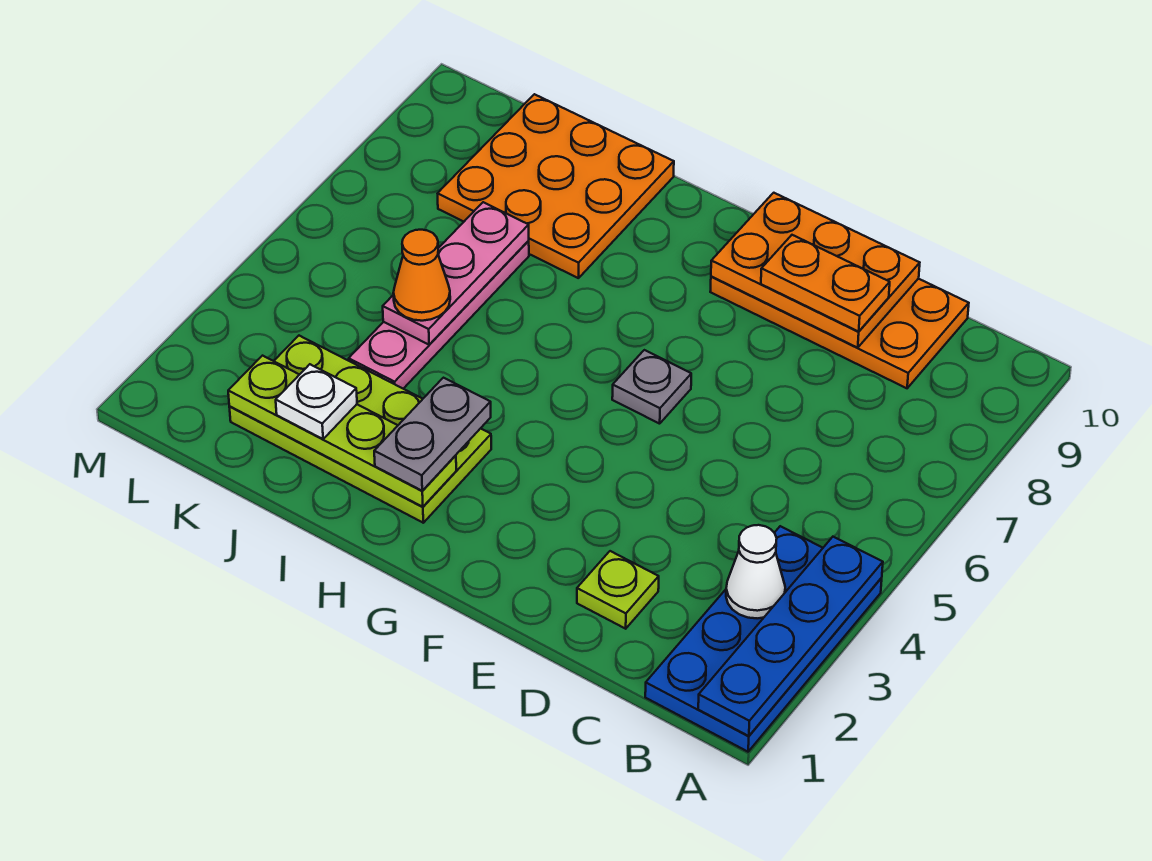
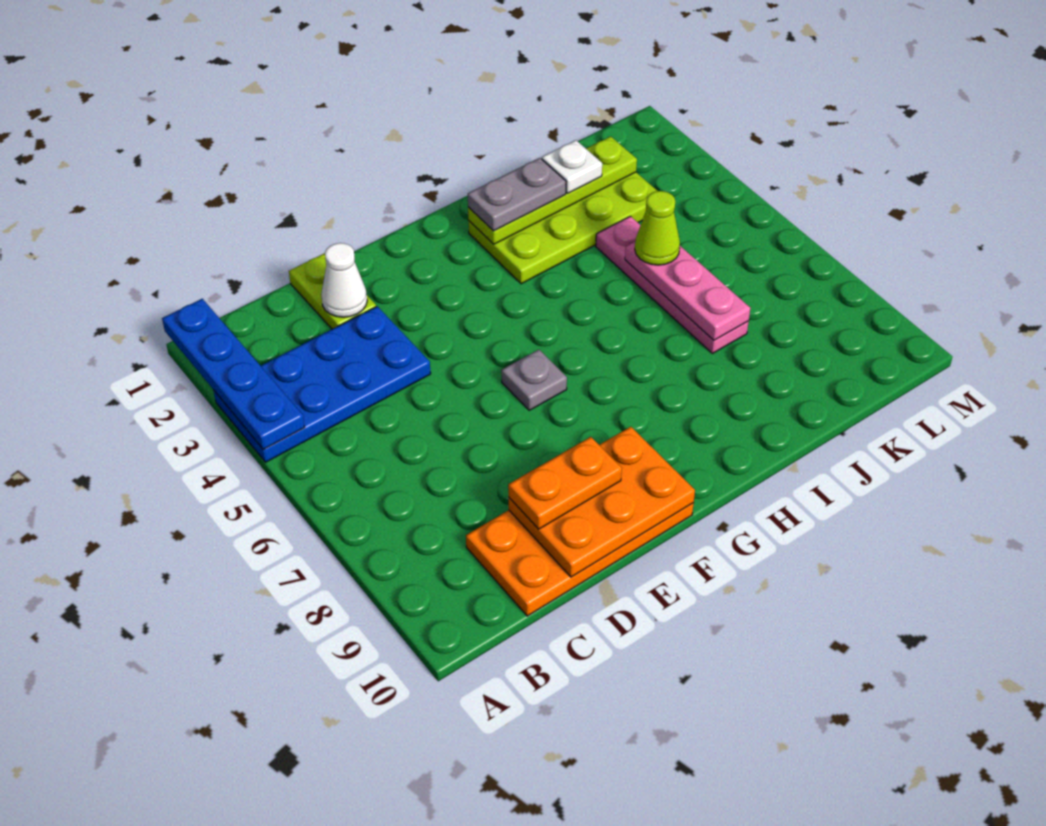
blue plate A1:B4 level 1 -> blue plate A3:D4 level 1
white cone B3 level 2 -> white cone D2 level 2
lime plate D2 level 1 -> lime plate D1:D2 level 1
grey plate H2:H3 level 3 -> grey plate H2:I2 level 3
orange plate I8:K10 level 1 -> none
orange cone J5 level 3 -> lime cone J5 level 3

